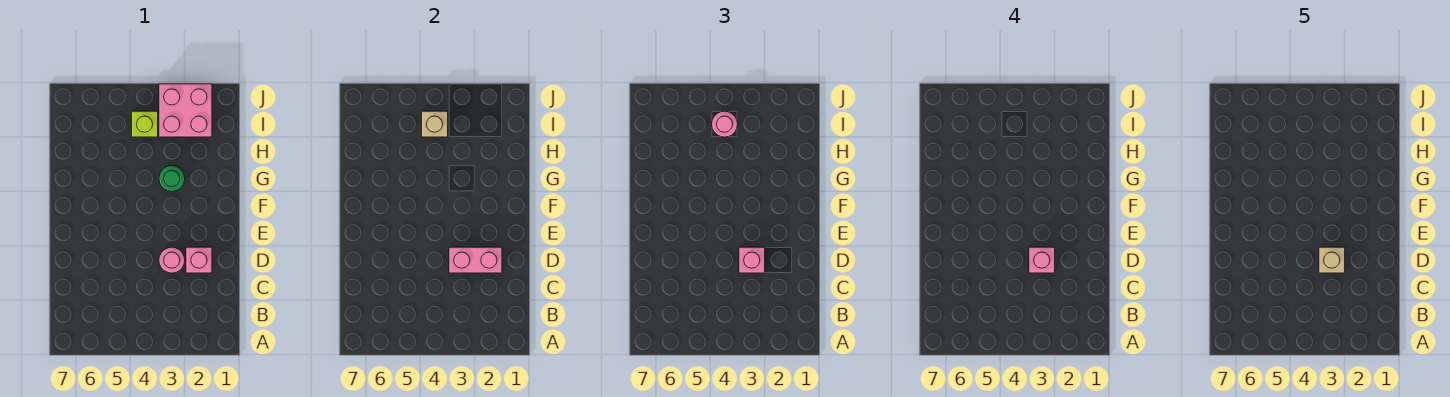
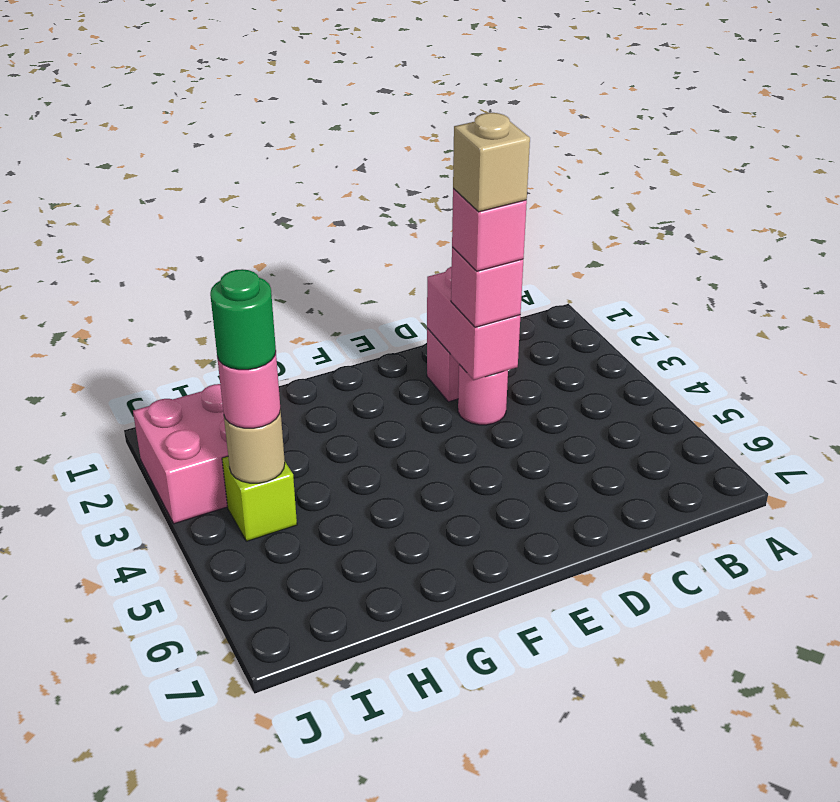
green round brick G3 level 1 -> green round brick I4 level 4
tan brick I4 level 2 -> tan round brick I4 level 2

